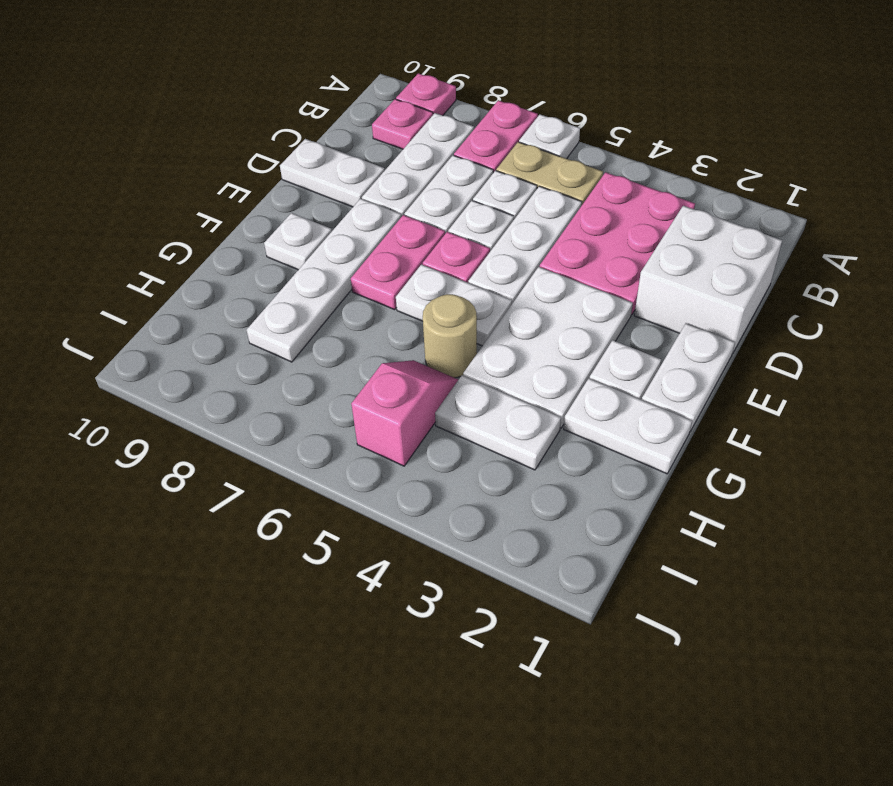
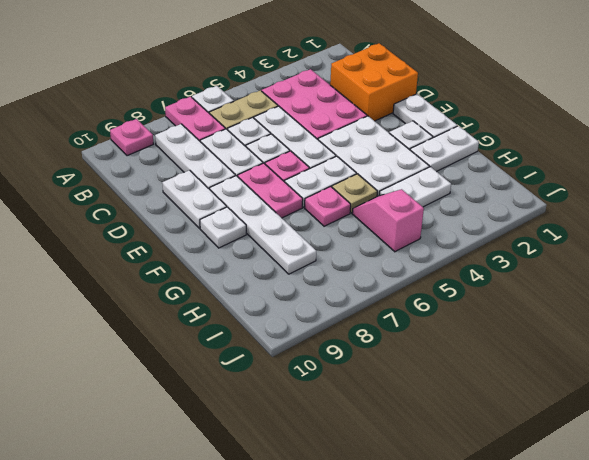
pink plate B9 level 1 -> pink plate G6 level 1
white brick C1:D2 level 1 -> orange brick C1:D2 level 1
white plate D9:D10 level 1 -> white plate D9:E9 level 1
tan round brick G5 level 1 -> tan plate G5 level 1

